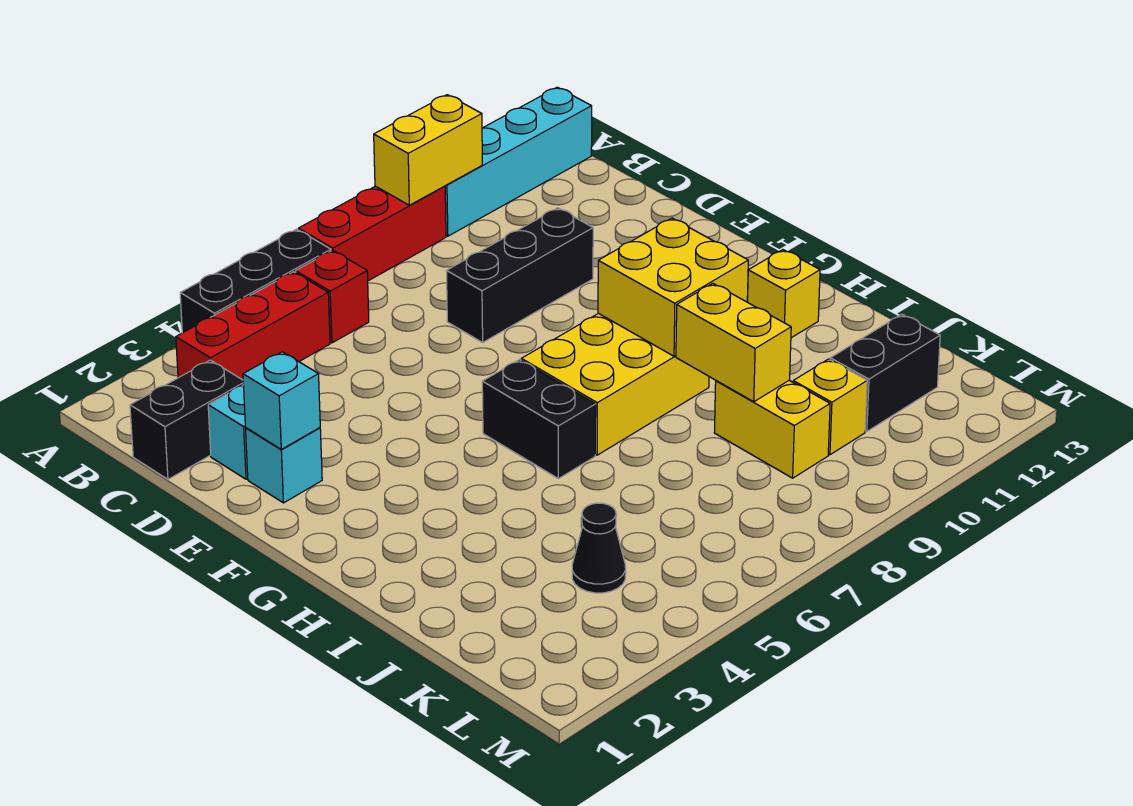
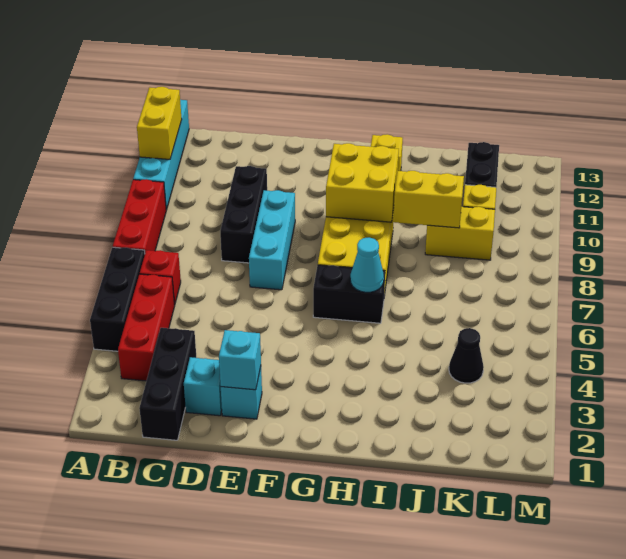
yellow brick A9:A10 level 2 -> yellow brick A11:A12 level 2
black brick C1:C2 level 1 -> black brick C1:C3 level 1
none -> cyan brick E7:E9 level 1
none -> cyan cone H6 level 2

